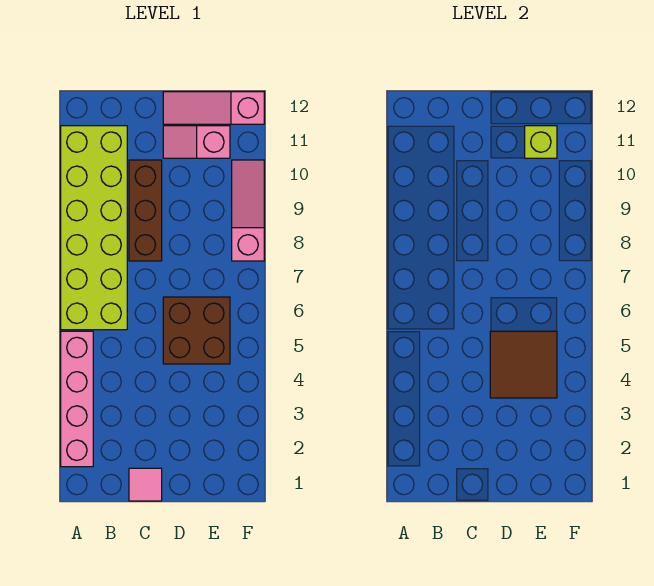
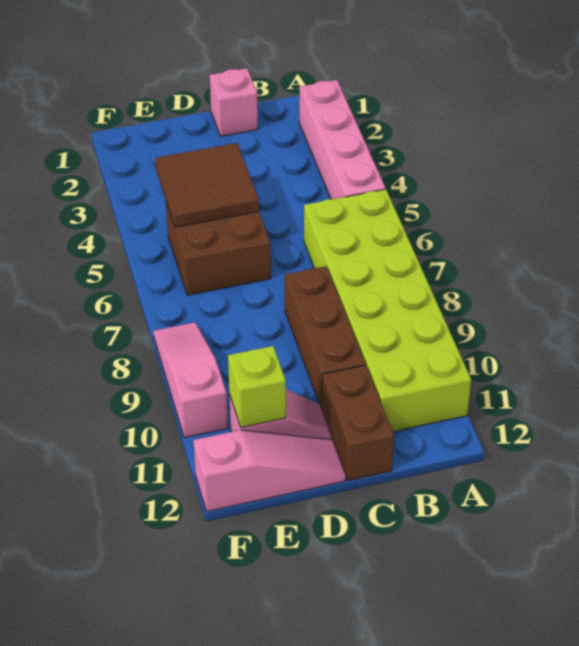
pink tile C1 level 1 -> pink brick C1 level 1
none -> brown brick C11:C12 level 1
pink slope F8:F10 level 1 top 8 -> pink slope F8:F10 level 1 top 10

